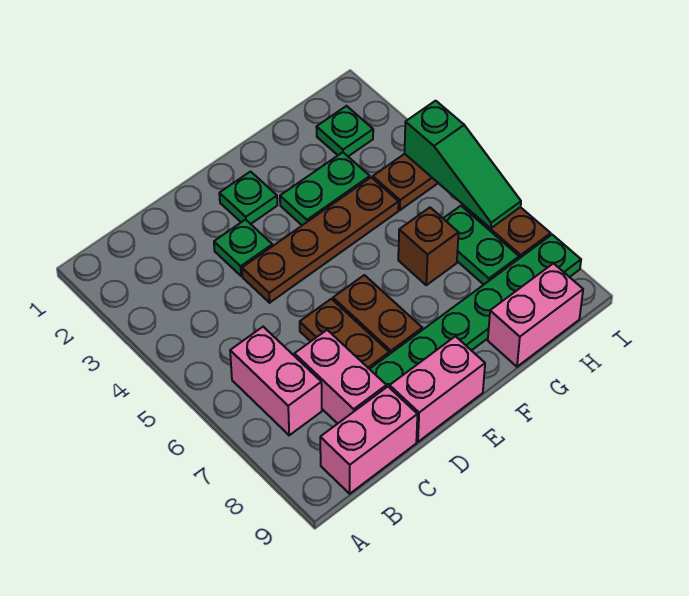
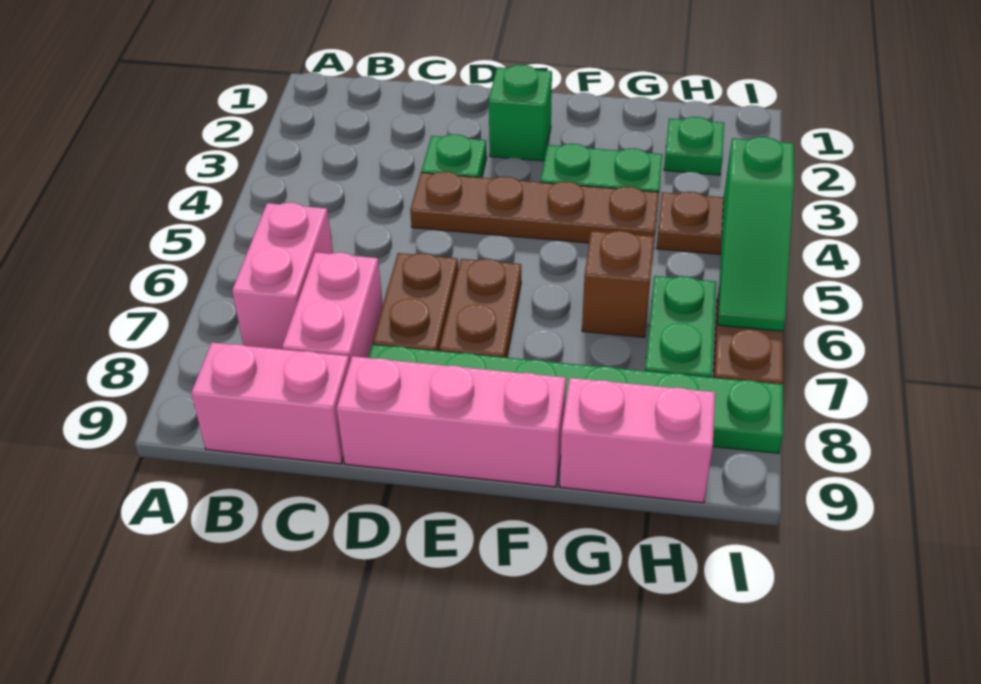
pink brick D9:E9 level 1 -> pink brick D9:F9 level 1
green plate E2 level 1 -> green brick E2 level 1

